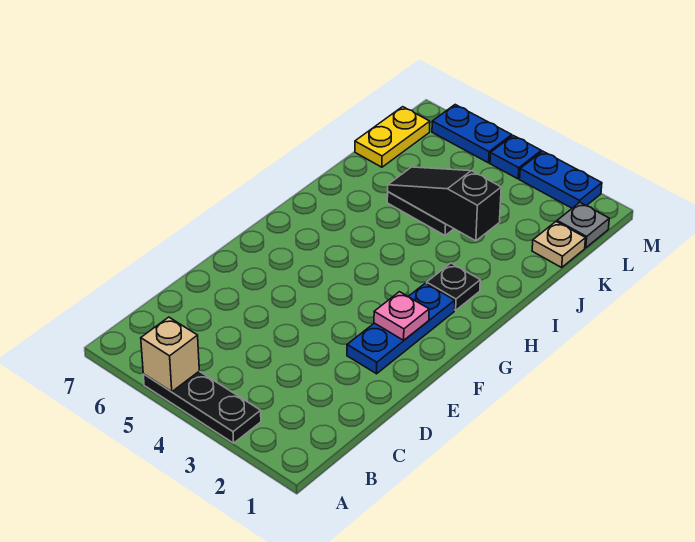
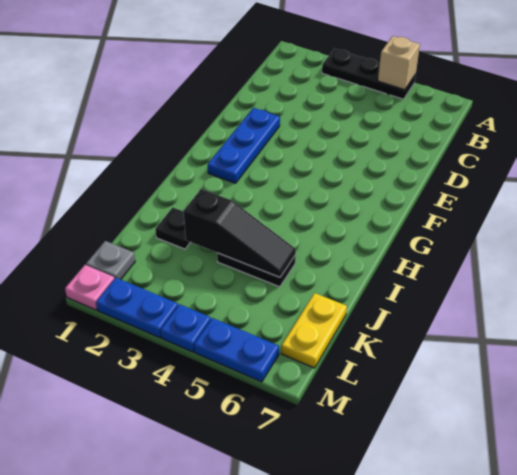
pink plate F2 level 2 -> pink plate M1 level 1
black plate H2 level 1 -> black plate J2 level 1
tan plate K1 level 1 -> none

